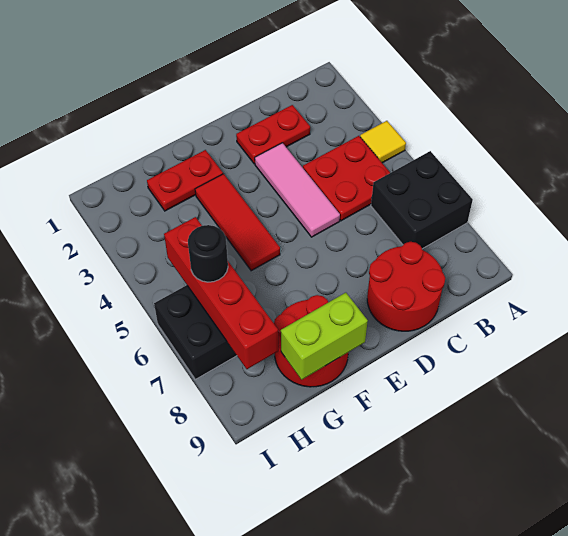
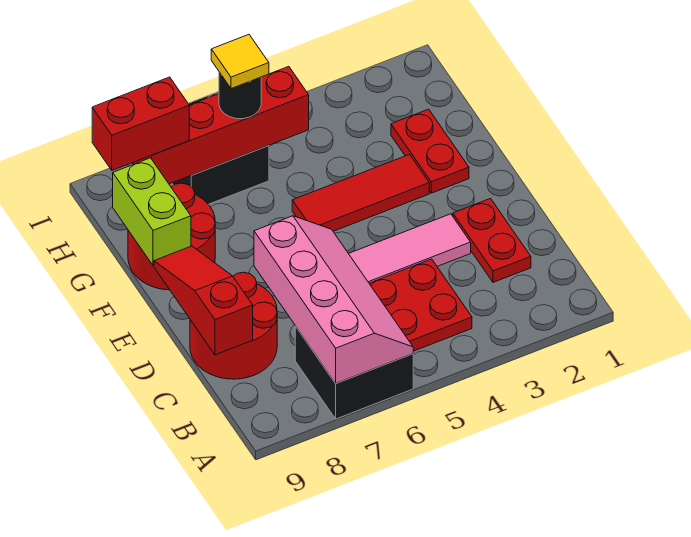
yellow tile A4 level 1 -> yellow tile H6 level 4
none -> pink slope A6:D7 level 2 top 7
none -> red slope C9:E9 level 2 top C
none -> red brick H8:H9 level 3

